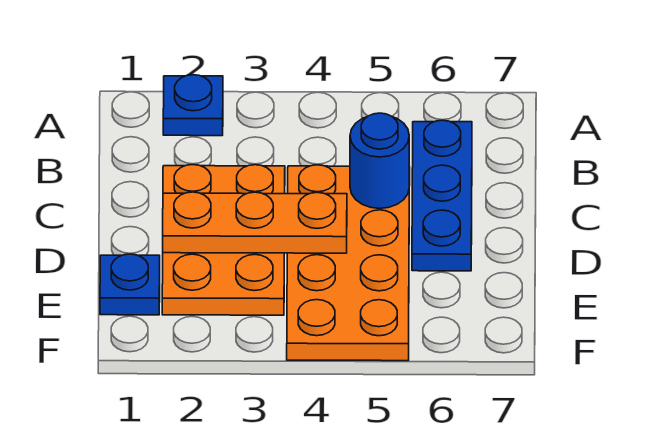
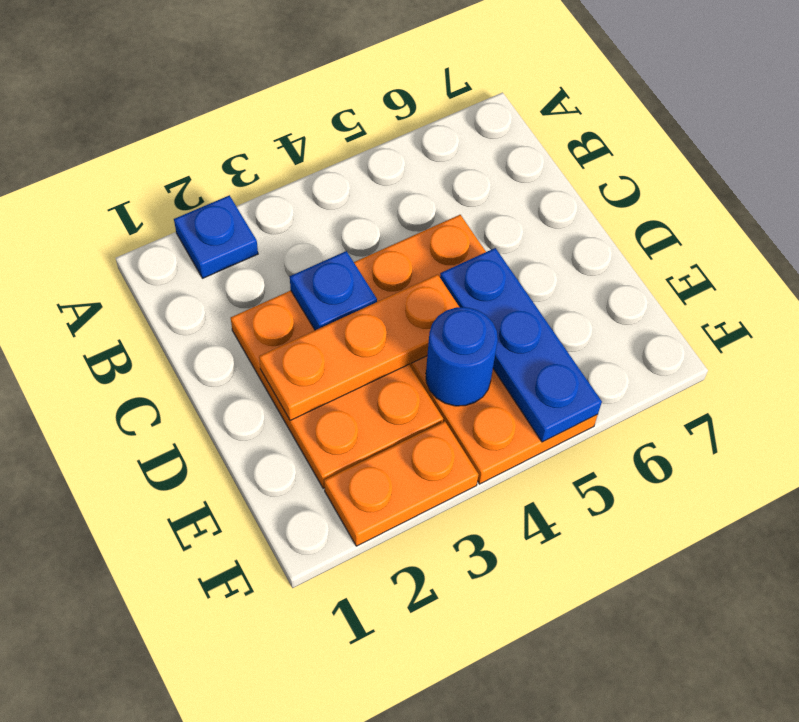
blue plate B6:D6 level 1 -> blue plate D5:F5 level 2
blue round brick C5 level 2 -> blue round brick E4 level 2
blue plate E1 level 1 -> blue plate C3 level 2
none -> orange plate F2:F3 level 1

